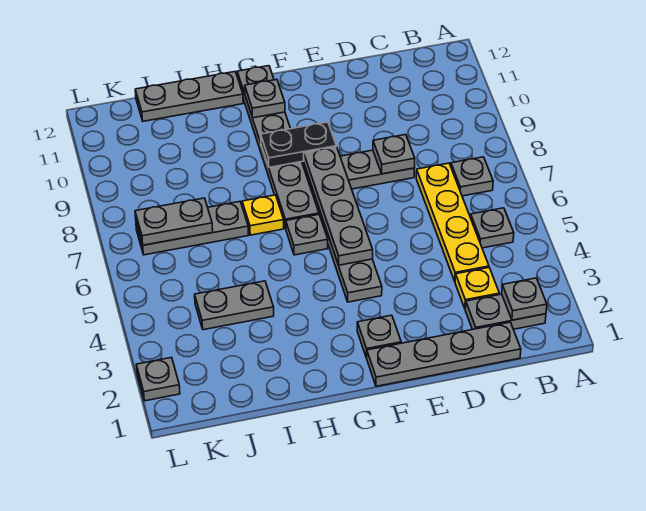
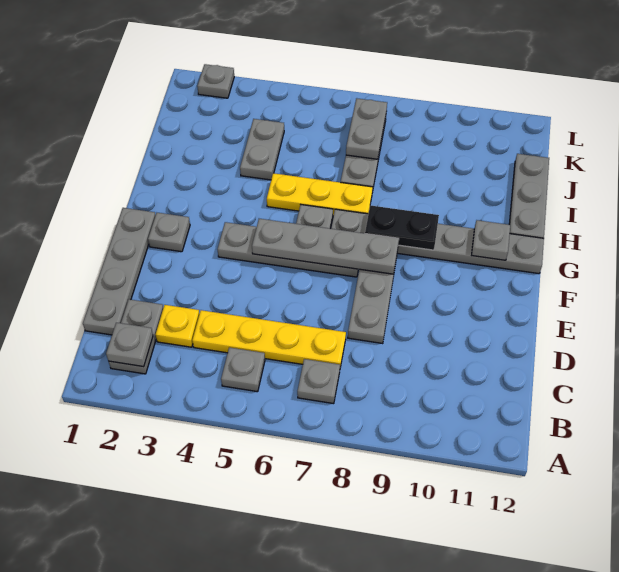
grey plate D8 level 2 -> none
black plate F9:G9 level 2 -> black plate G8:G9 level 2
yellow plate H7 level 1 -> yellow plate H5:H7 level 1

